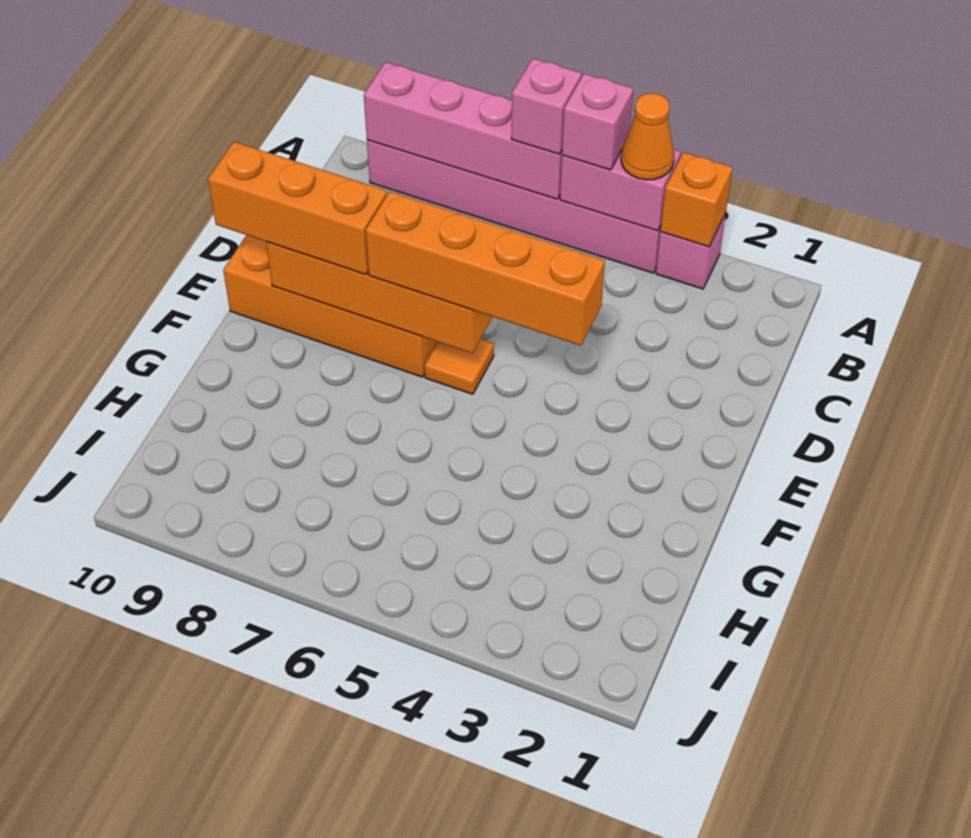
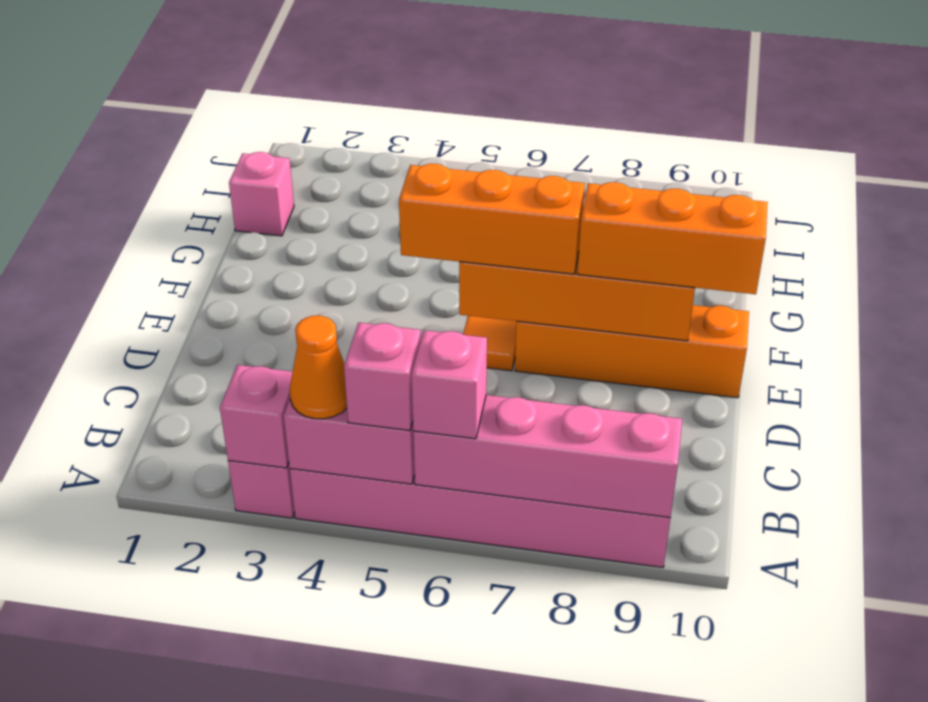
orange brick A3 level 2 -> pink brick A3 level 2
orange brick E4:E7 level 3 -> orange brick E5:E7 level 3
none -> pink brick H1 level 1

